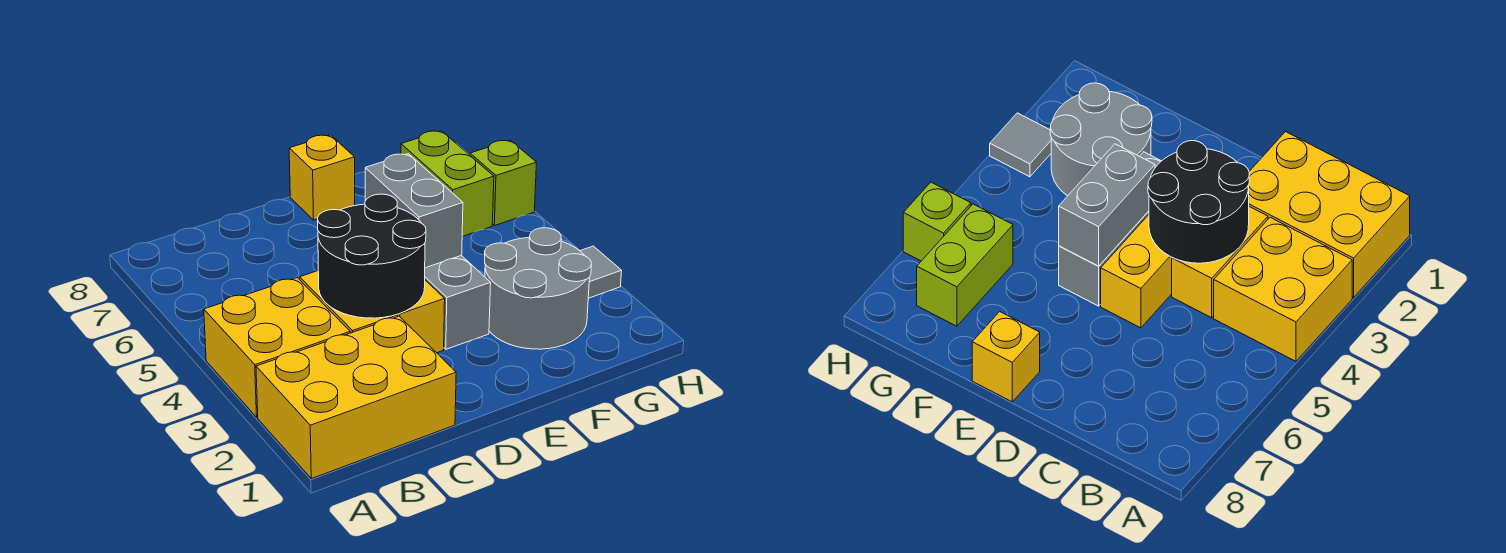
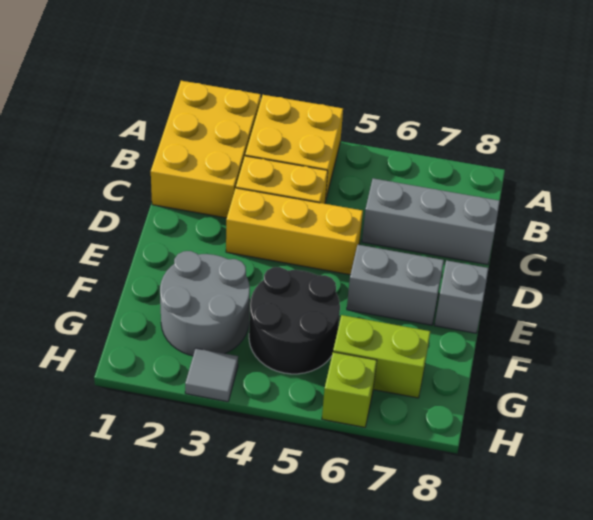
black round brick C3:D4 level 2 -> black round brick F4:G5 level 1
grey brick E3:E5 level 1 -> grey brick C6:C8 level 1
grey brick E4:E5 level 2 -> grey brick E6:E7 level 1
yellow brick E8 level 1 -> grey brick E8 level 1

